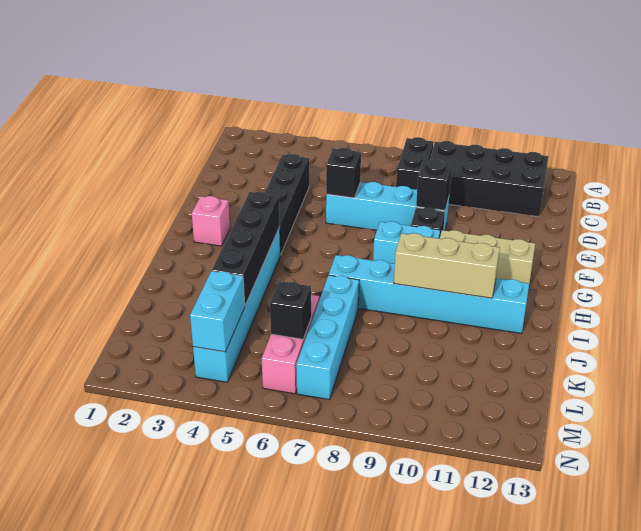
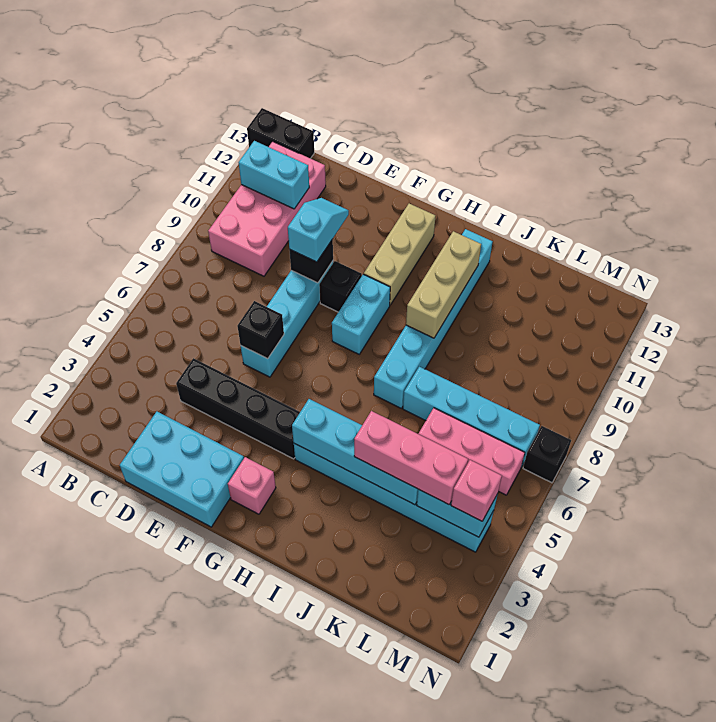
black brick B8:C8 level 1 -> black brick A13:B13 level 1
black brick B9:C12 level 1 -> pink brick B9:C12 level 1
none -> cyan brick B11:C11 level 2
none -> cyan brick D1:F2 level 1
none -> cyan slope E9:E10 level 3 top 9
black brick H4:K4 level 2 -> cyan brick H4:K4 level 2
none -> pink brick J4:L4 level 3
black brick L6 level 2 -> black brick N7 level 1
none -> pink brick M4 level 3

